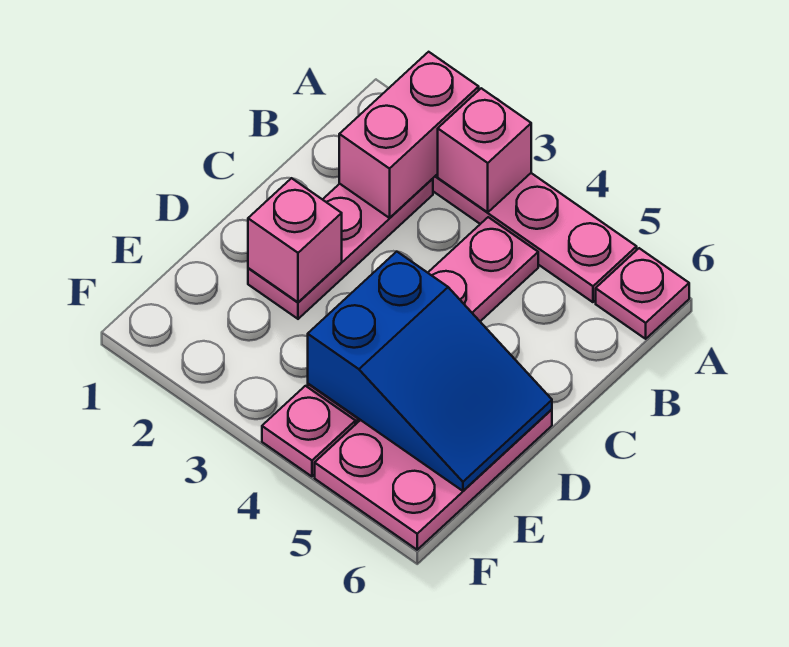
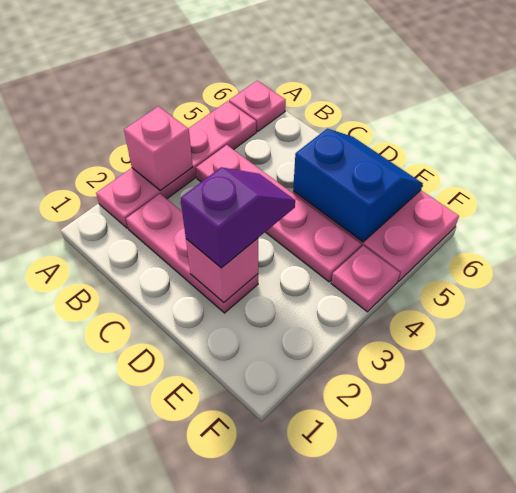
pink brick A2:B2 level 2 -> none
none -> purple slope D2:D3 level 3 top 2
blue slope D4:E6 level 2 top 4 -> blue slope D5:E6 level 2 top 5

